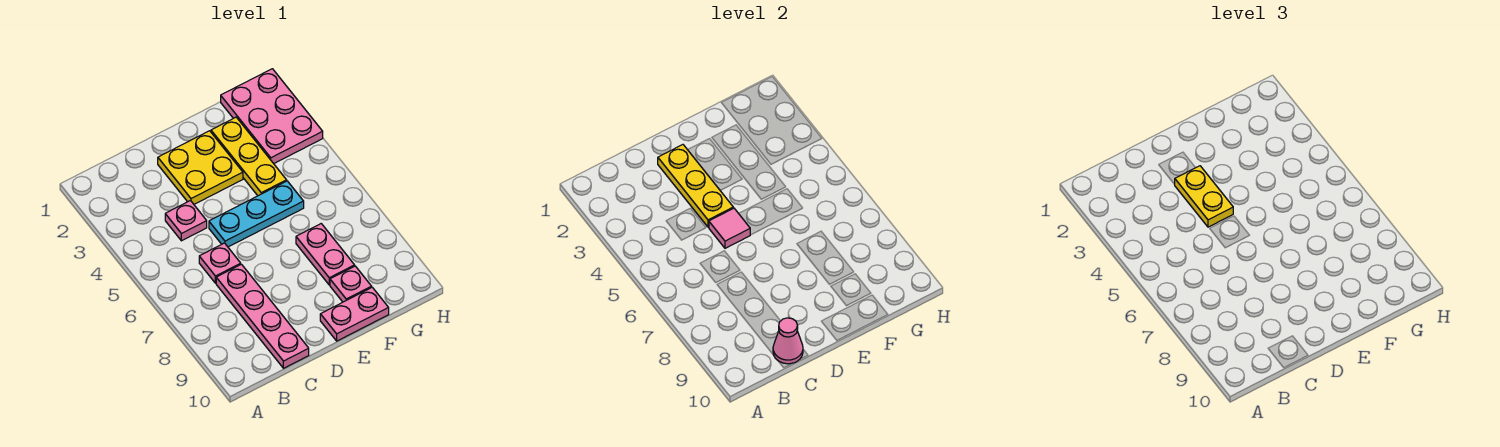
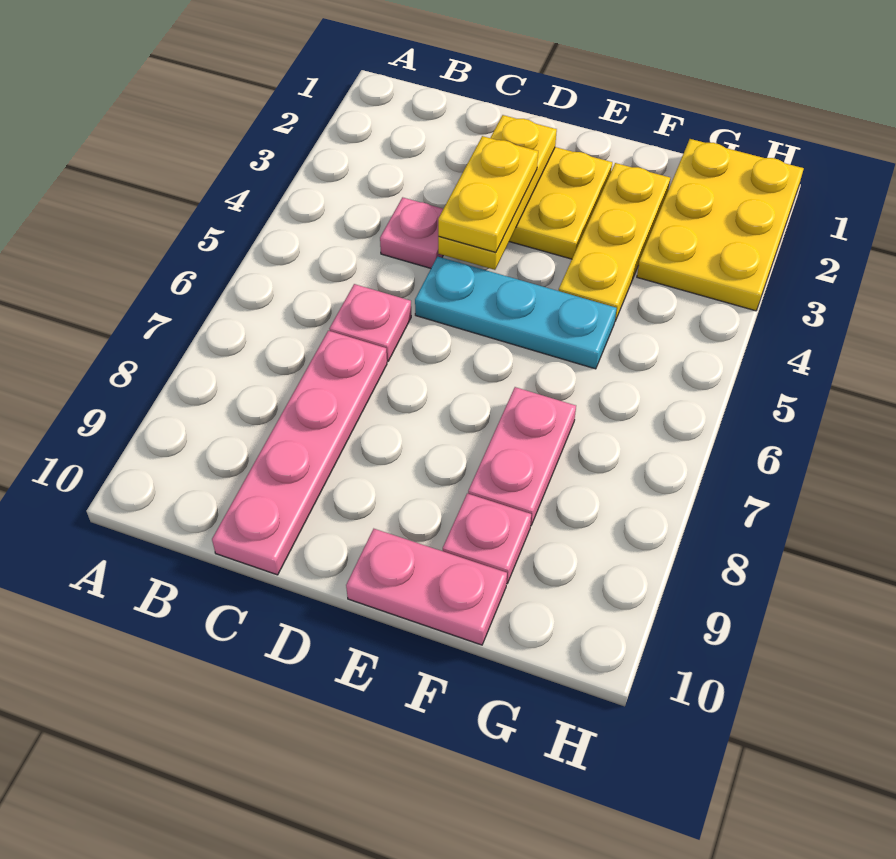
pink cone C10 level 2 -> none
pink tile D5 level 2 -> none
pink plate G1:H3 level 1 -> yellow plate G1:H3 level 1

